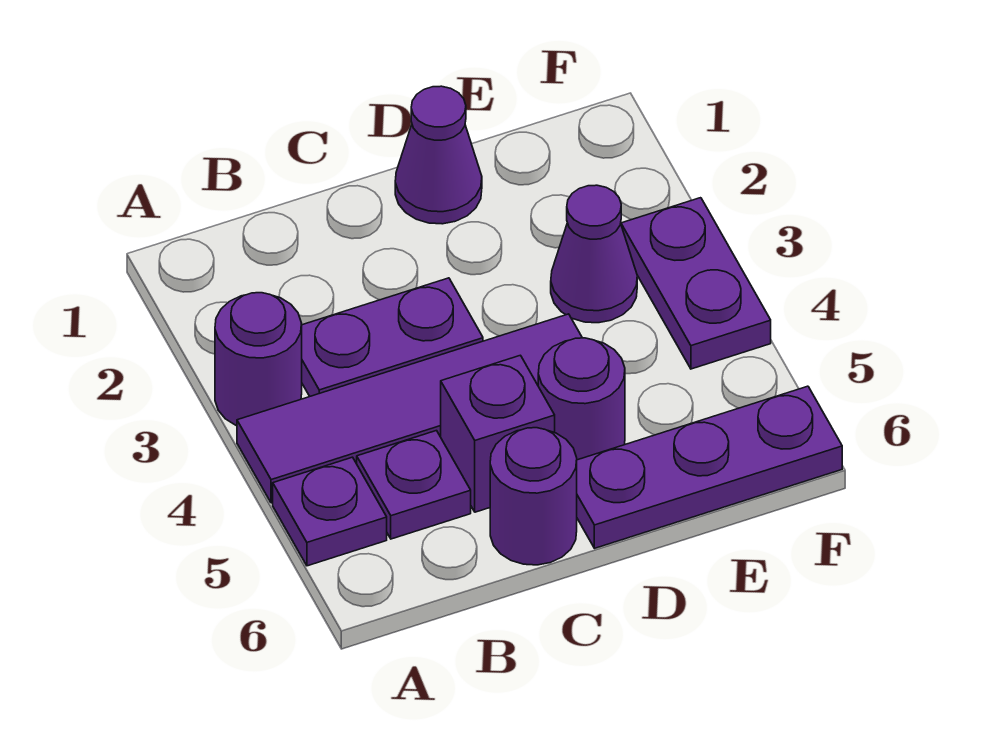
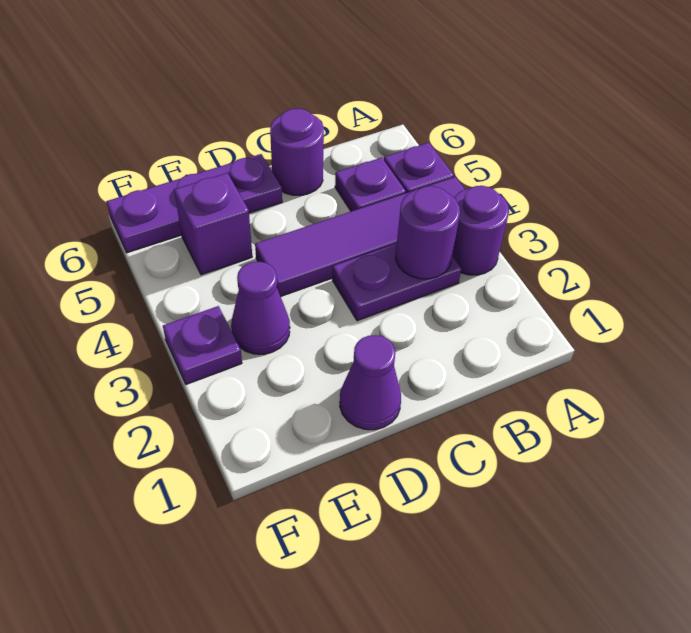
purple brick C5 level 1 -> purple brick E5 level 1
purple round brick D5 level 1 -> purple round brick B3 level 2
purple plate F3:F4 level 1 -> purple plate F3 level 1

